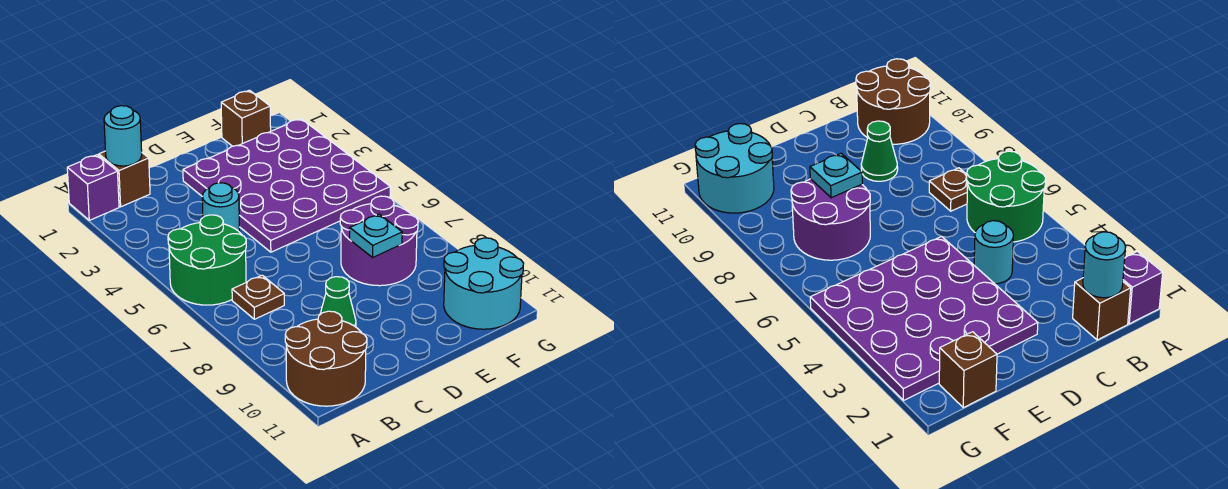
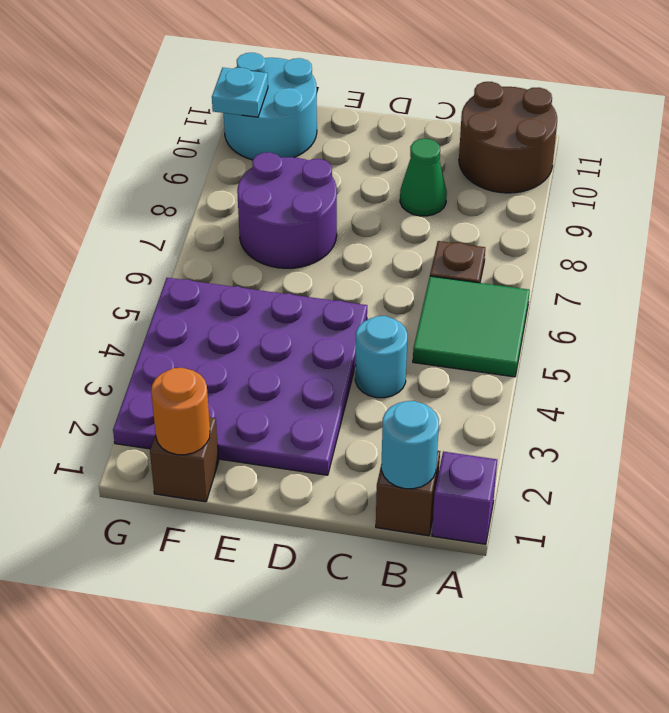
green round brick A5:B6 level 1 -> green tile A5:B6 level 1
cyan plate E8 level 2 -> cyan plate G10 level 2
none -> orange round brick F1 level 2

